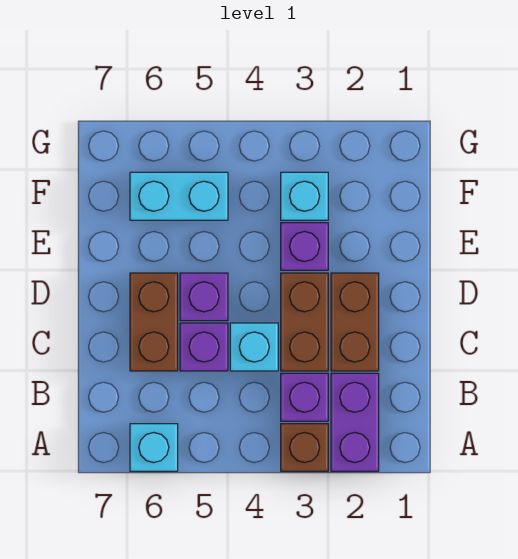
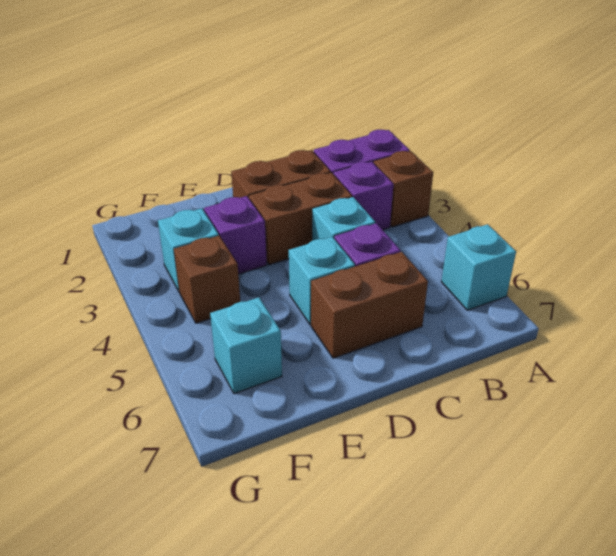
purple brick D5 level 1 -> cyan brick D5 level 1
none -> brown brick F4 level 1
cyan brick F5:F6 level 1 -> cyan brick F6 level 1

